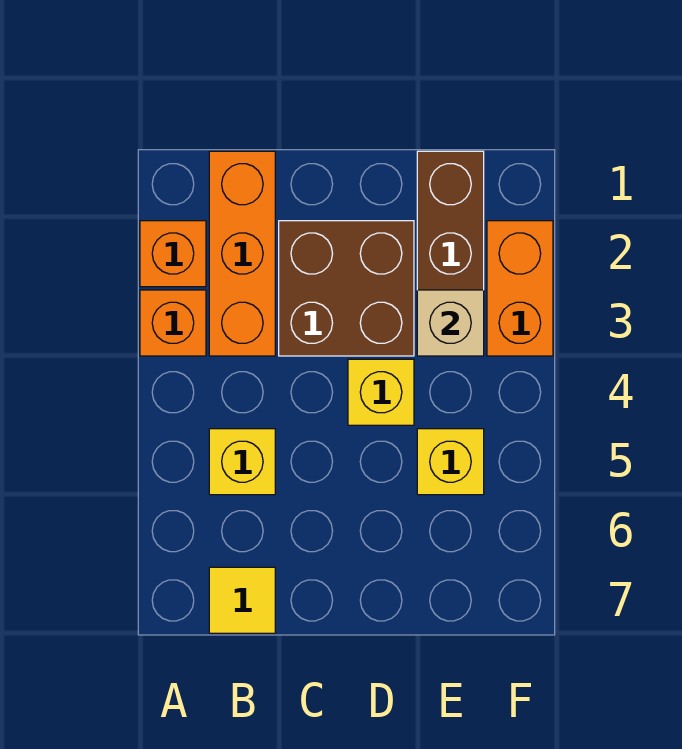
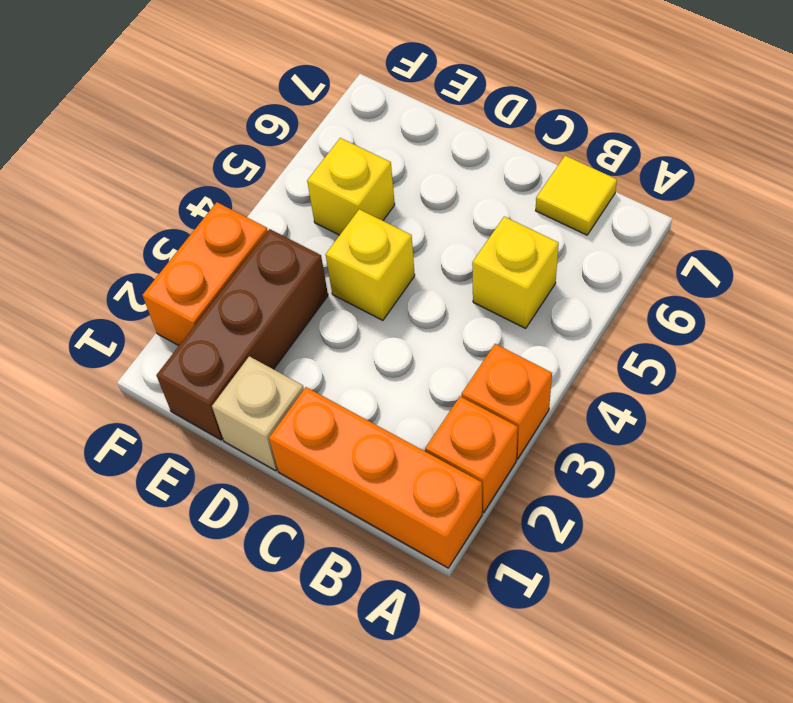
orange brick B1:B3 level 1 -> orange brick A1:C1 level 1
brown brick C2:D3 level 1 -> none
tan brick E3 level 2 -> tan brick D1 level 1

